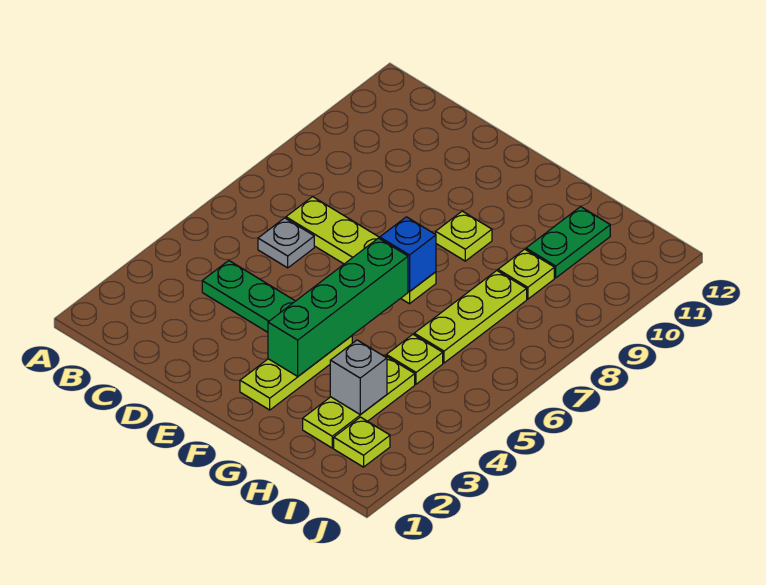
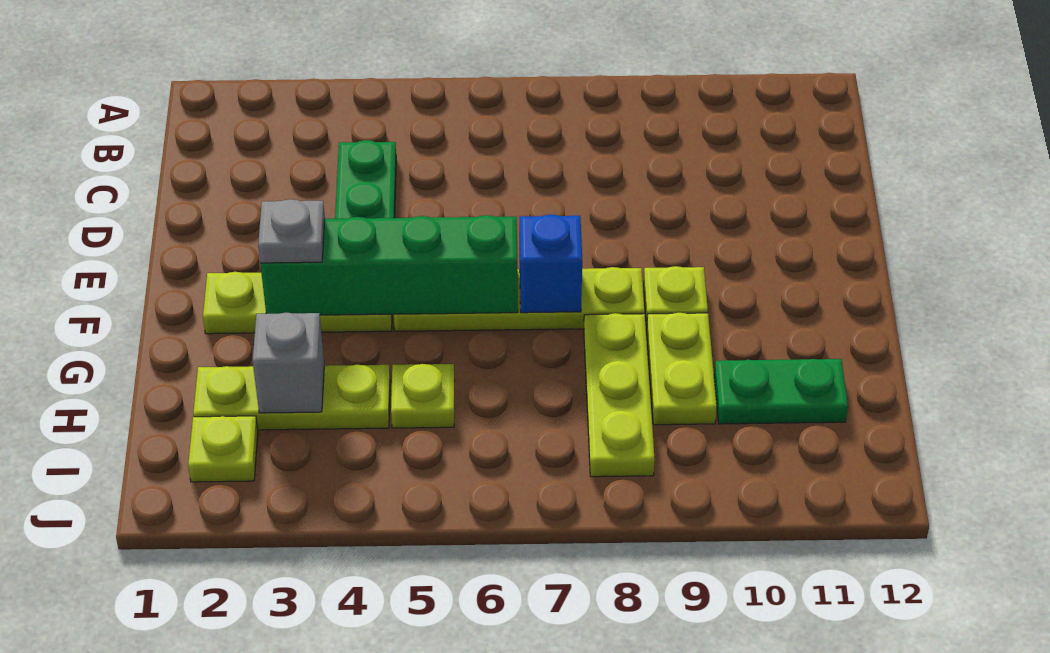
grey plate C6 level 1 -> grey plate F3 level 3
lime plate C7:F7 level 1 -> lime plate F5:F8 level 1
lime plate H6:H8 level 1 -> lime plate G8:I8 level 1
lime plate H9 level 1 -> lime plate G9:H9 level 1

